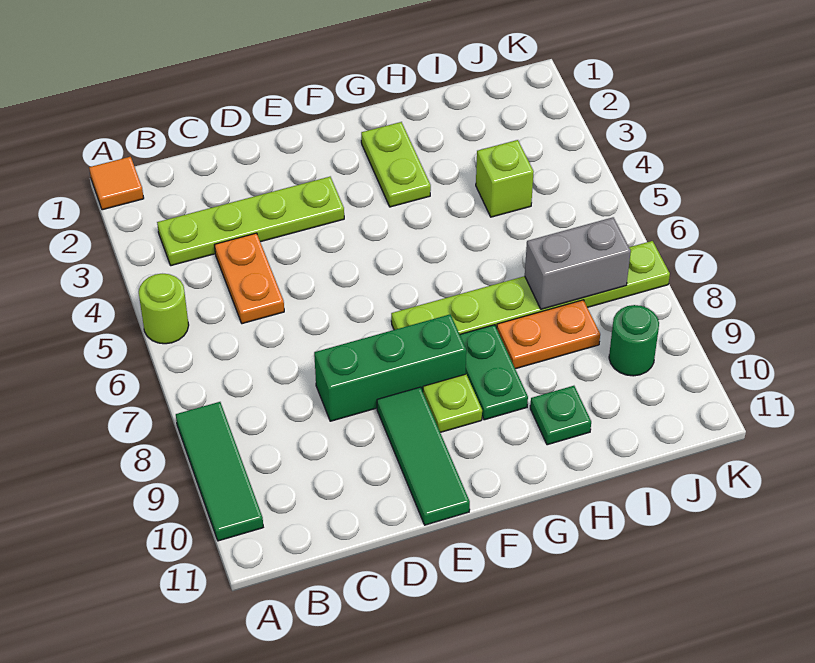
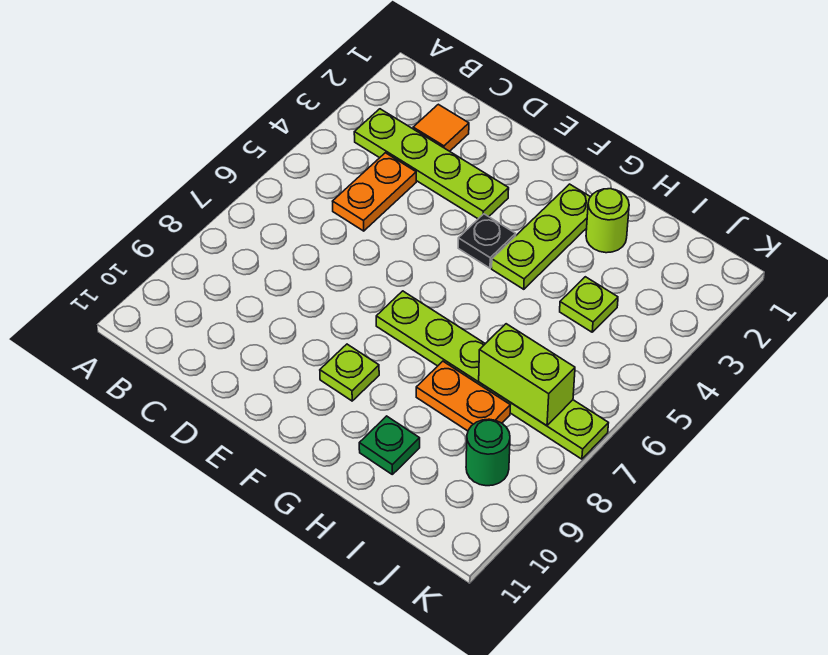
orange tile A1 level 1 -> orange tile C2 level 1
lime round brick A5 level 1 -> lime round brick H2 level 1
green tile A8:A10 level 1 -> none
green brick D8:F8 level 1 -> none
green tile E9:E11 level 1 -> none
none -> black plate F4 level 1
lime plate G2:G3 level 1 -> lime plate G2:G4 level 1
green plate G8:G9 level 1 -> none
lime brick I4 level 1 -> lime plate I4 level 1
grey brick I7:J7 level 2 -> lime brick I7:J7 level 2

